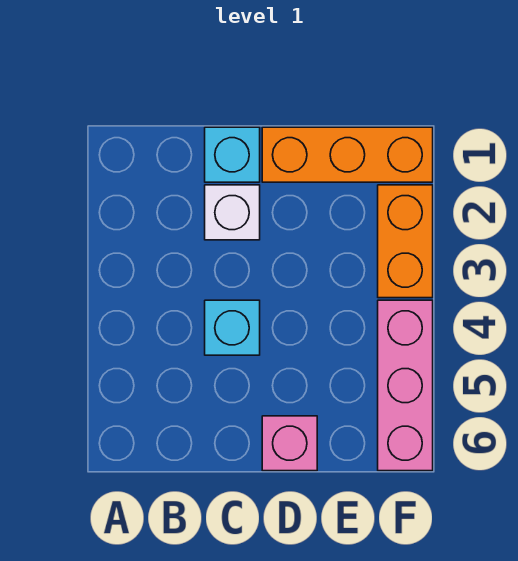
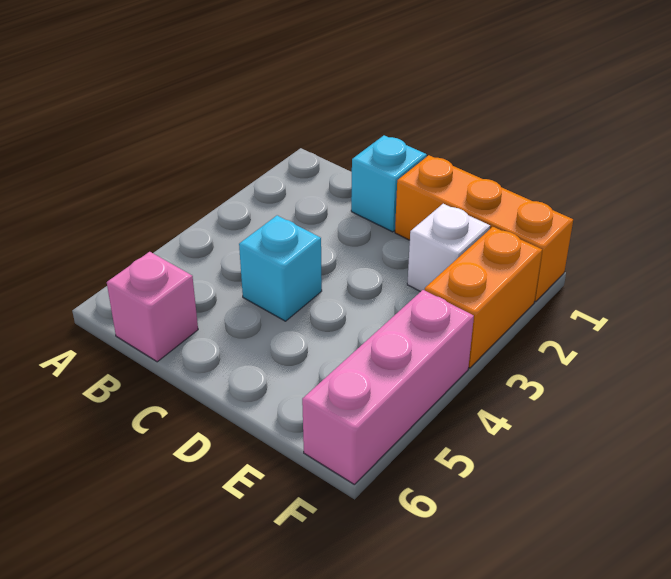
white brick C2 level 1 -> white brick E2 level 1
pink brick D6 level 1 -> pink brick B6 level 1

